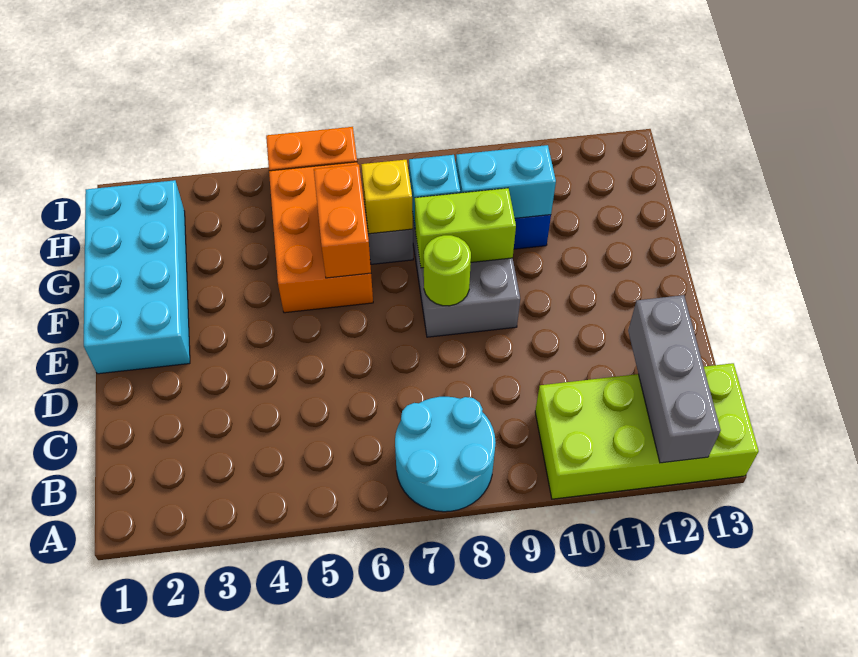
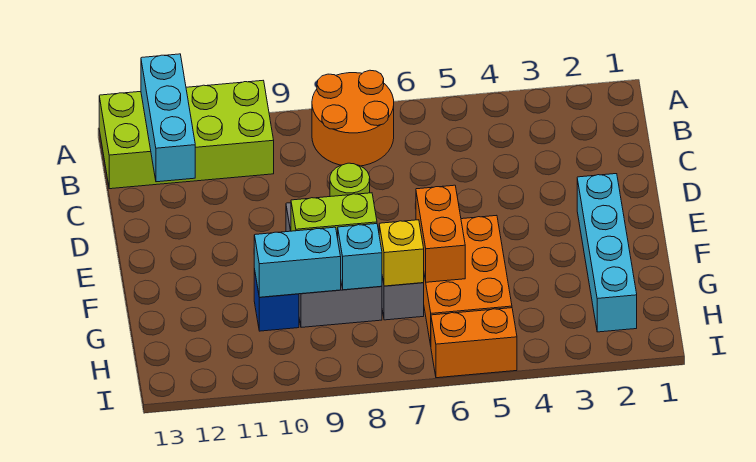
cyan round brick A7:B8 level 1 -> orange round brick A7:B8 level 1
grey brick A12:C12 level 2 -> cyan brick A12:C12 level 2
cyan brick E1:H2 level 1 -> cyan brick E2:H2 level 1

